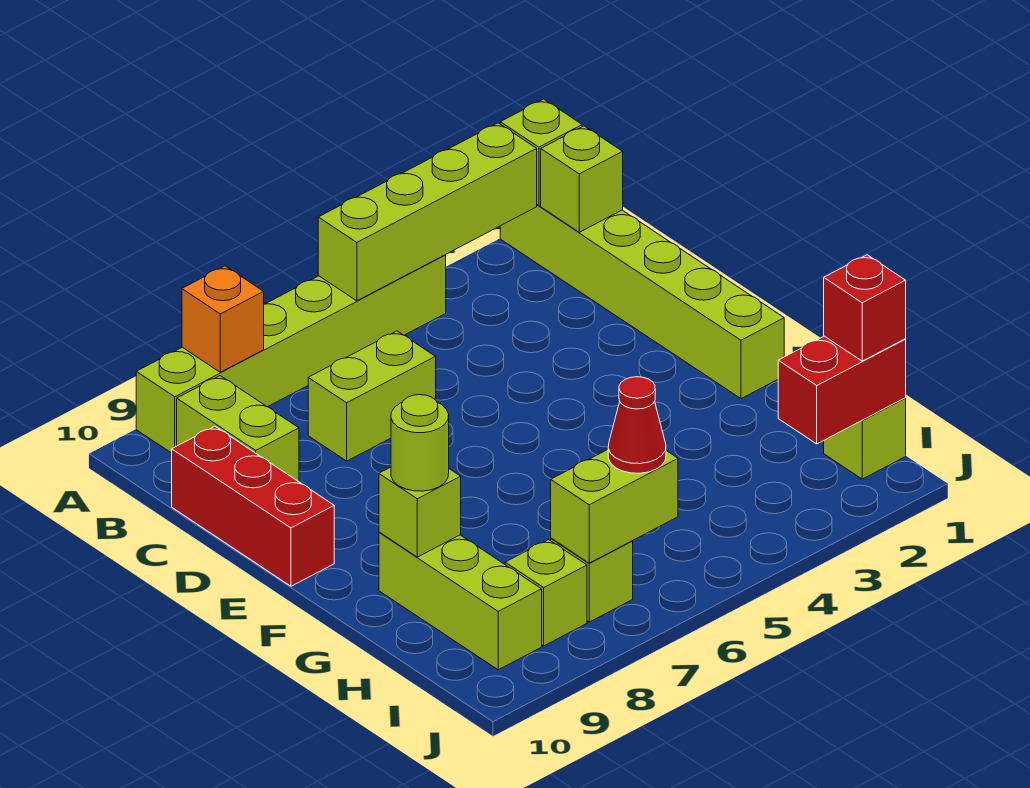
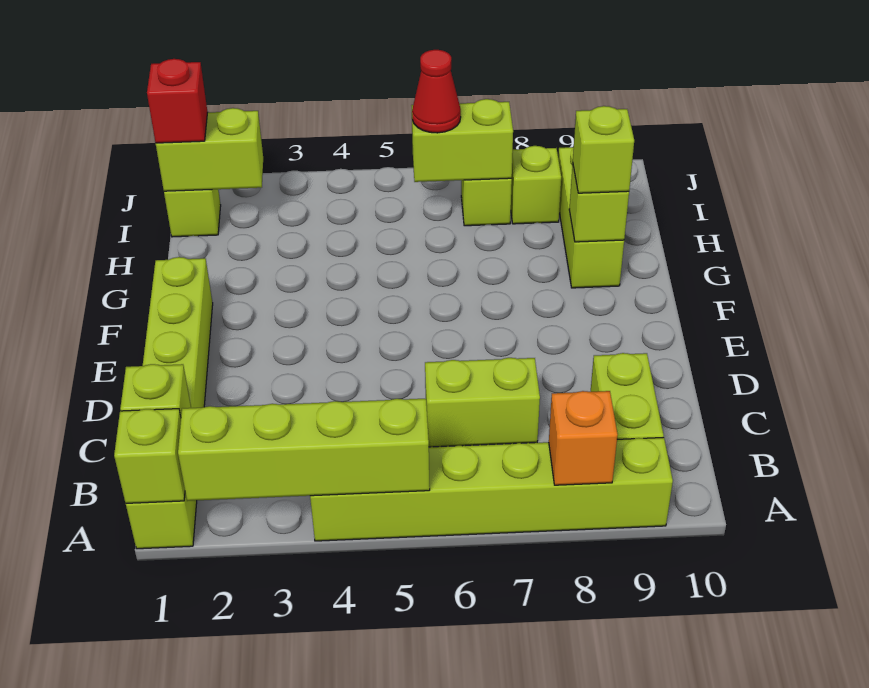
red brick C10:E10 level 1 -> none
lime round brick G9 level 3 -> lime brick G9 level 3
red brick I1:I2 level 2 -> lime brick I1:I2 level 2

